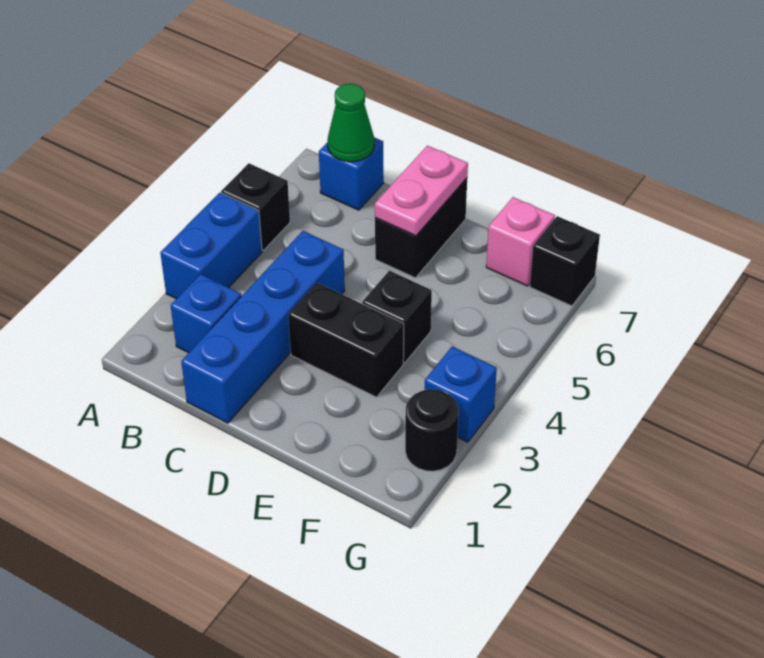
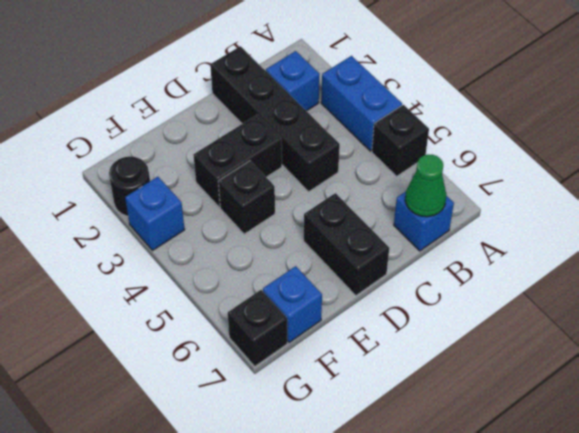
blue brick C1:C4 level 1 -> black brick C1:C4 level 1
pink plate D6:D7 level 2 -> none
pink brick F7 level 1 -> blue brick F7 level 1

